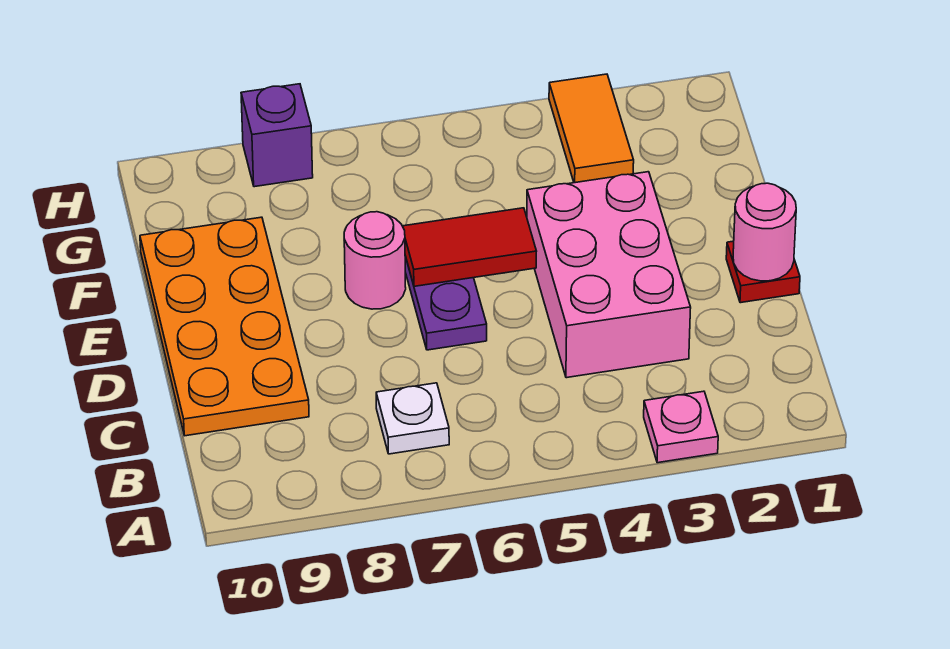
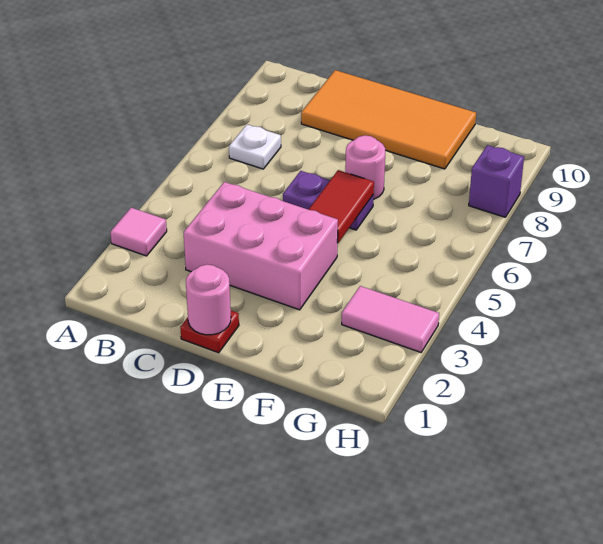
pink plate A3 level 1 -> pink tile A3 level 1
orange plate C9:F10 level 1 -> orange tile C9:F10 level 1
orange tile G3:H3 level 1 -> pink tile G3:H3 level 1

